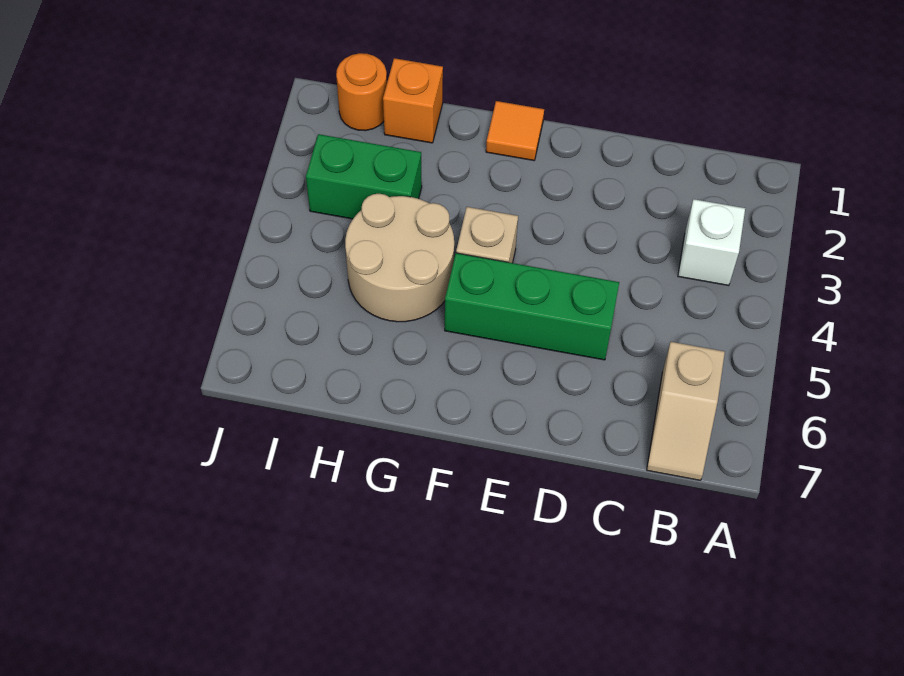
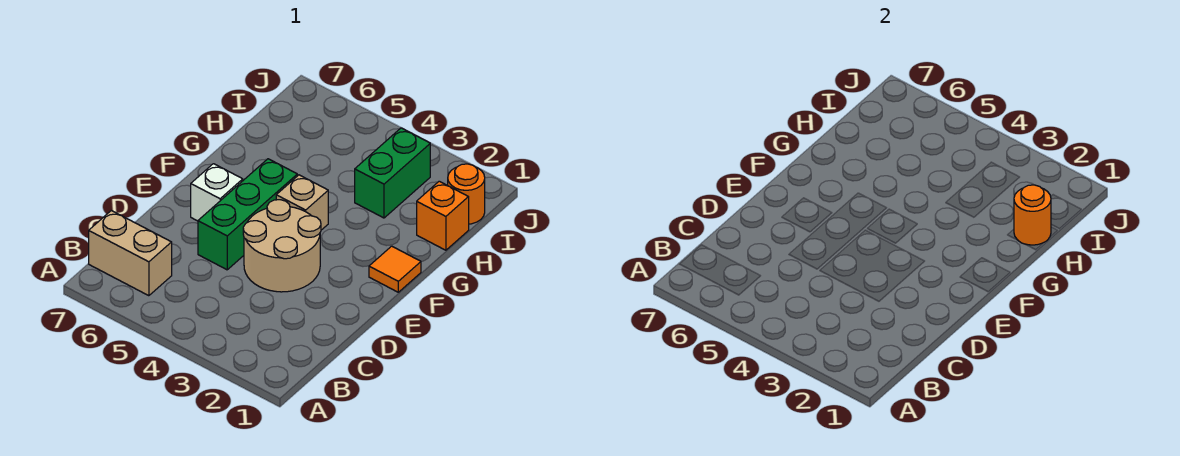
white brick B3 level 1 -> white brick E6 level 1
tan slope B6:B7 level 1 top 6 -> tan brick B6:B7 level 1
tan round brick G4:H5 level 1 -> tan round brick D3:E4 level 1
none -> orange round brick H1 level 2

